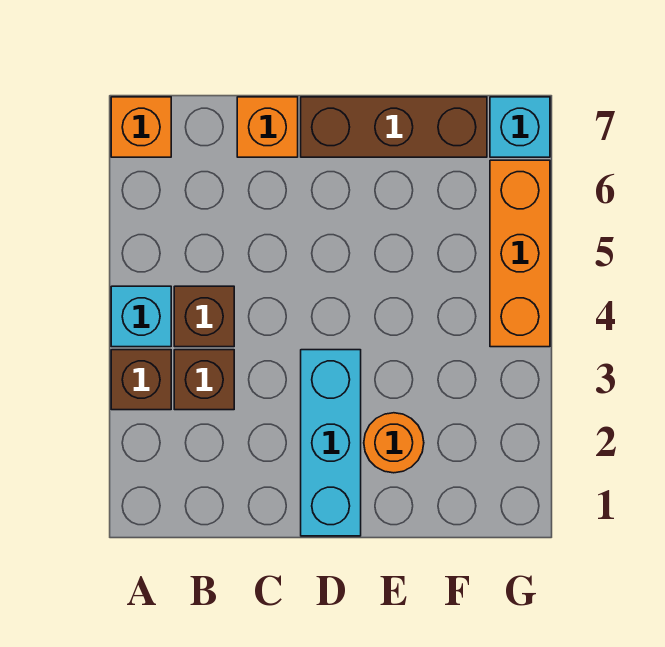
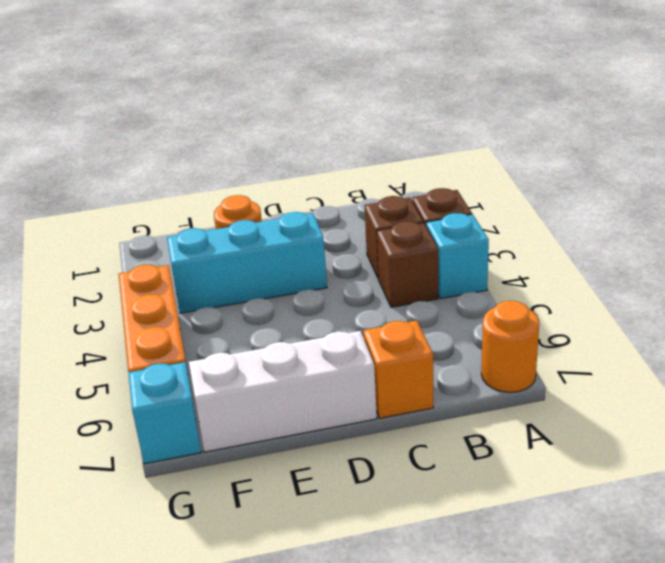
orange brick A7 level 1 -> orange round brick A7 level 1
cyan brick D1:D3 level 1 -> cyan brick D3:F3 level 1
brown brick D7:F7 level 1 -> white brick D7:F7 level 1

